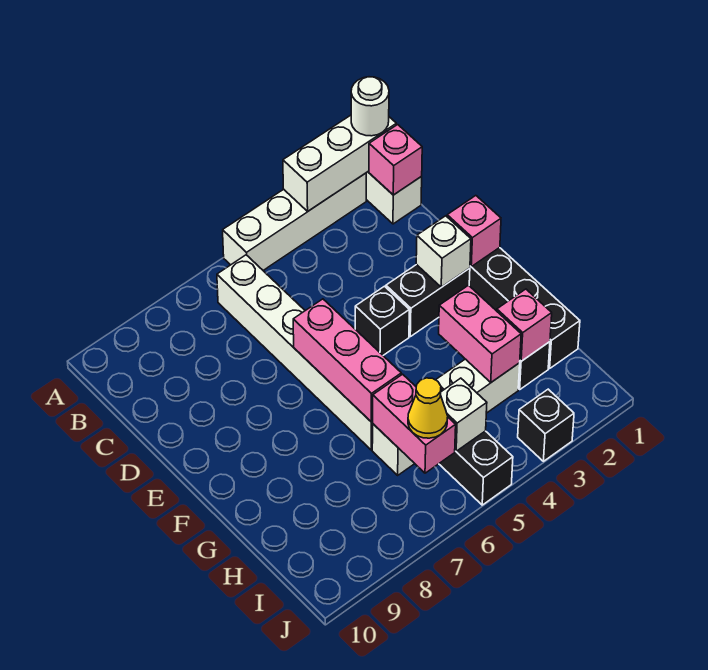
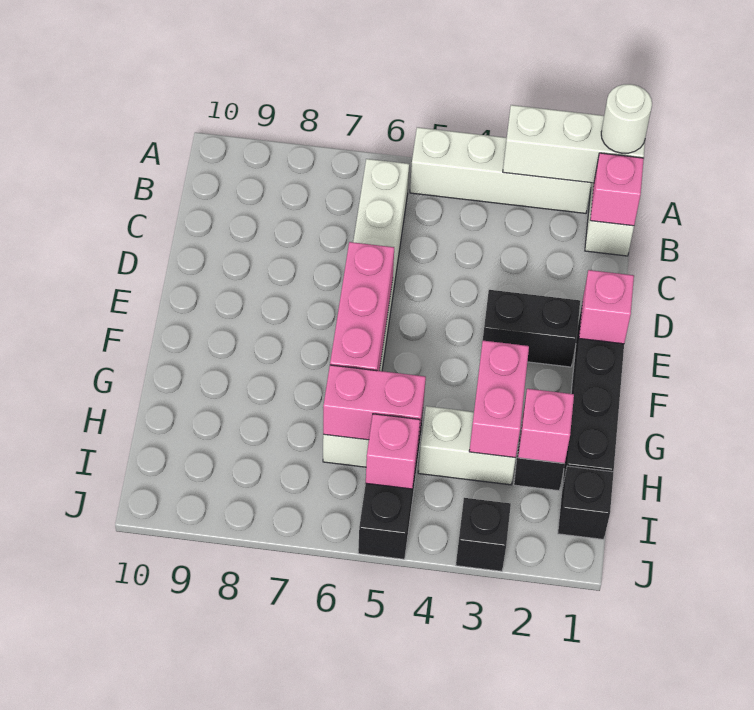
white brick E2 level 2 -> none
black brick E4 level 1 -> black brick I1 level 1
pink brick H6:I6 level 2 -> pink brick H5:H6 level 2
white brick I5 level 2 -> pink brick I5 level 2
yellow cone I6 level 3 -> none

